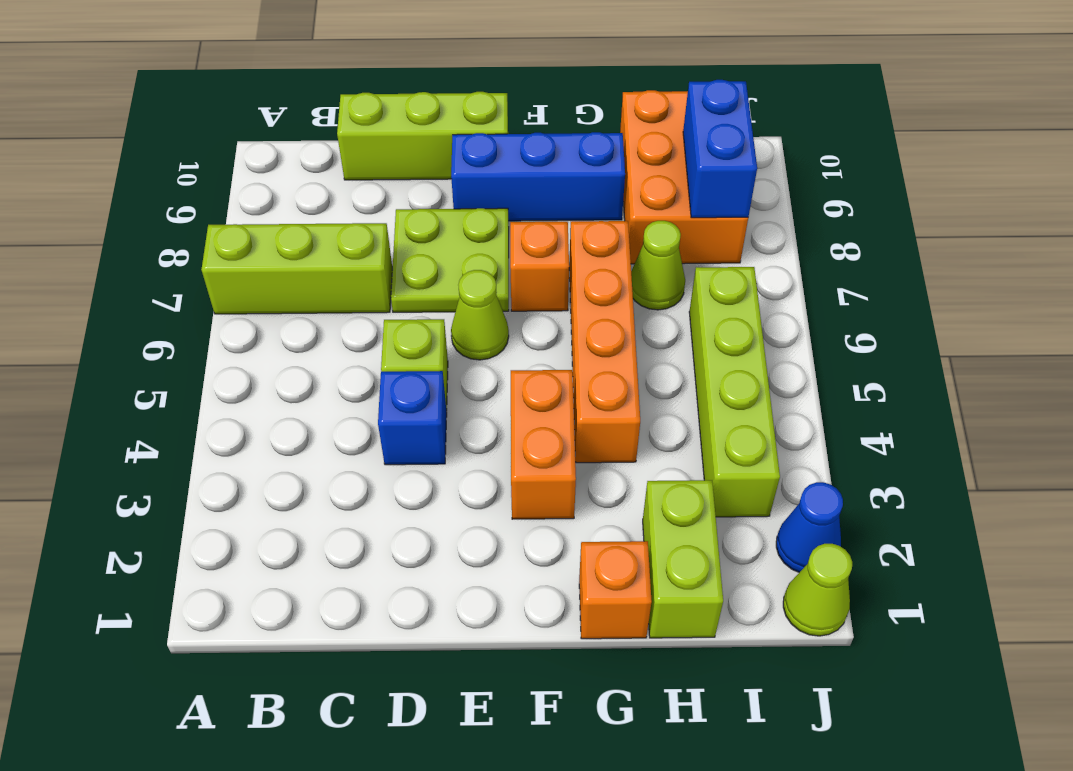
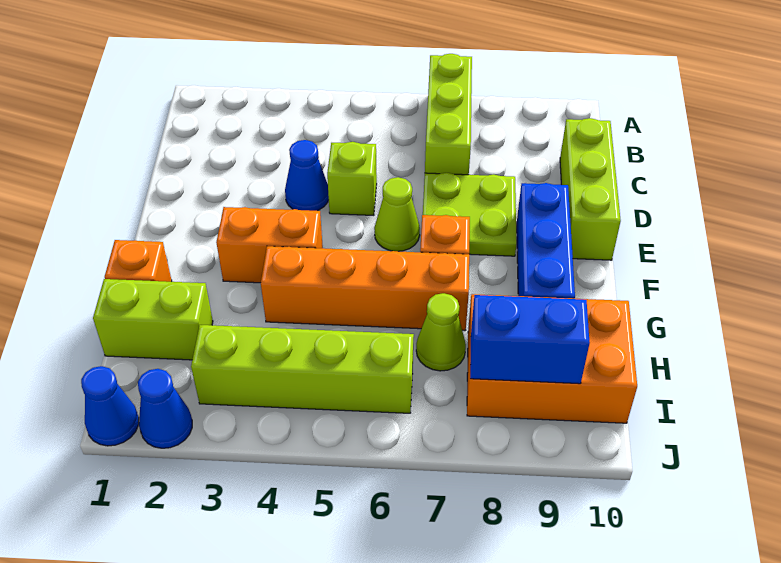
blue brick D4 level 1 -> blue cone D4 level 1
lime cone J1 level 1 -> blue cone J1 level 1

